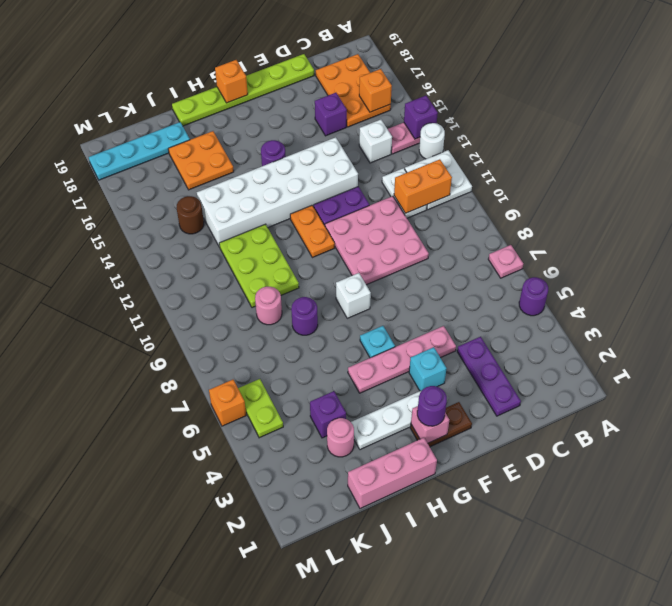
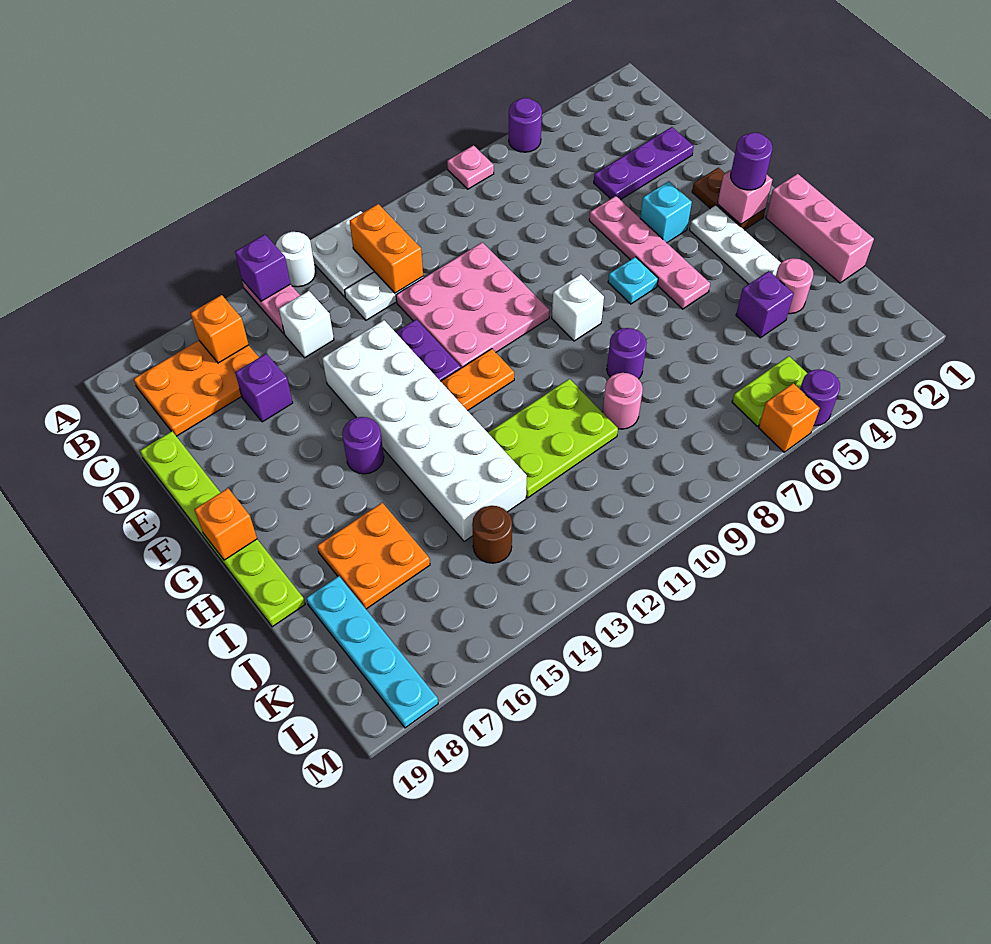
none -> purple round brick M5 level 1

